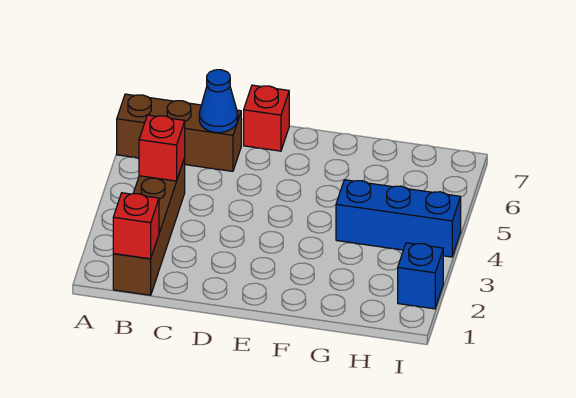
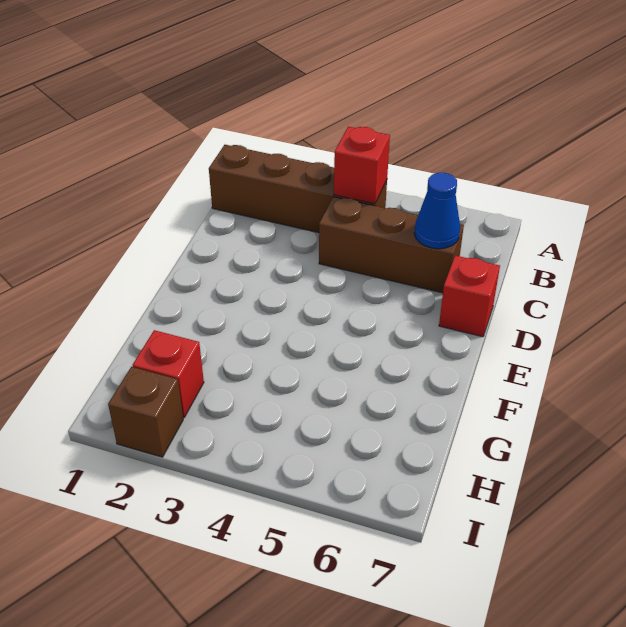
brown brick A6:C6 level 1 -> brown brick C4:C6 level 1
red brick B1 level 2 -> red brick H2 level 1
blue brick G4:I4 level 1 -> none
blue brick I2 level 1 -> brown brick I2 level 1

